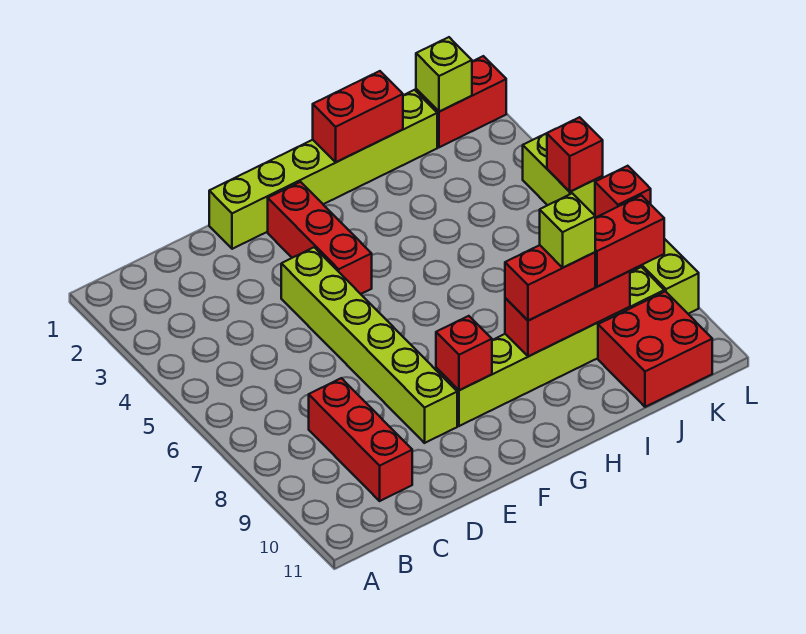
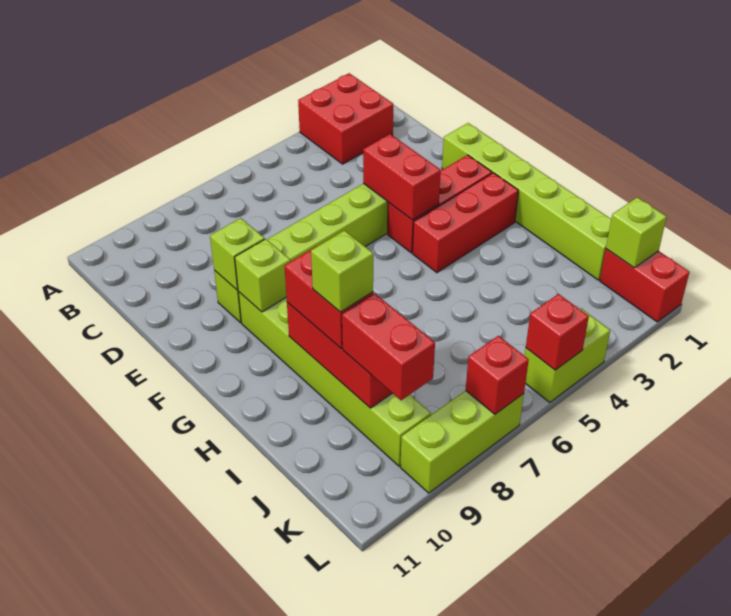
red brick C8:C10 level 1 -> red brick G2:G4 level 1
none -> lime brick E9 level 2
red brick F9 level 2 -> lime brick F9 level 2
red brick H1:I1 level 2 -> red brick E4:F4 level 2
red brick J10:K11 level 1 -> red brick A2:B3 level 1

